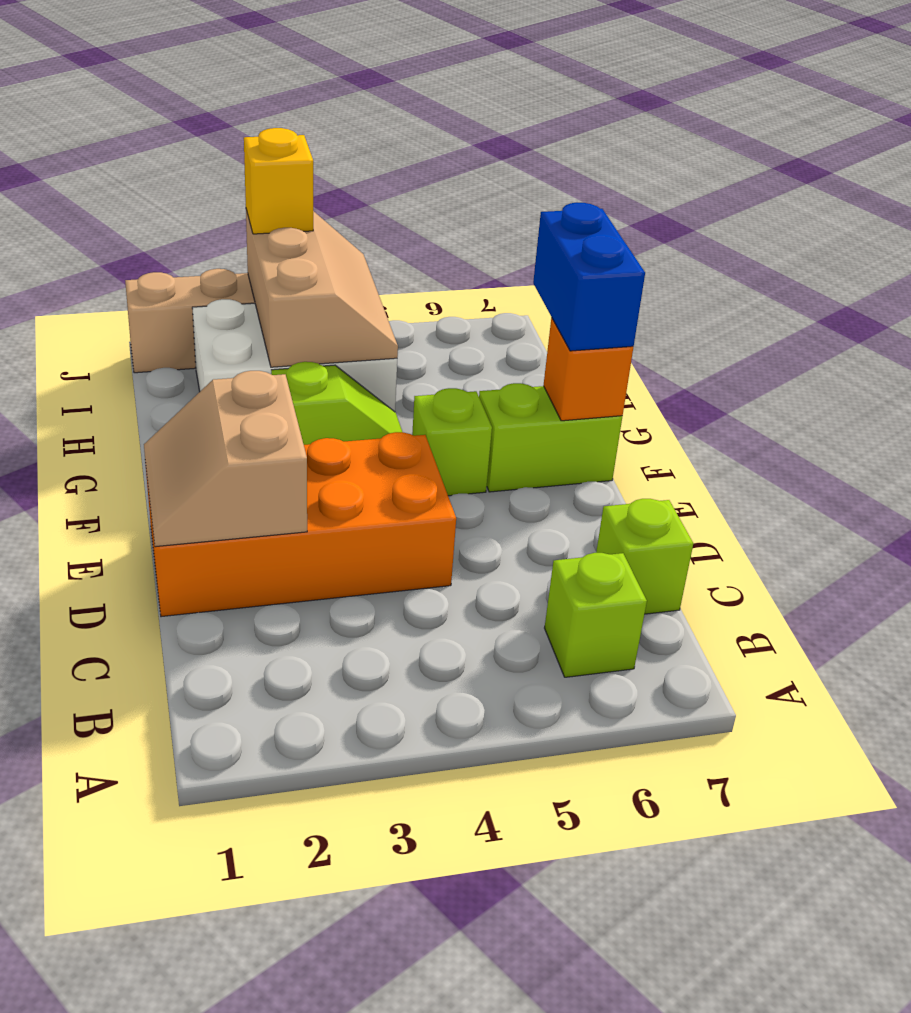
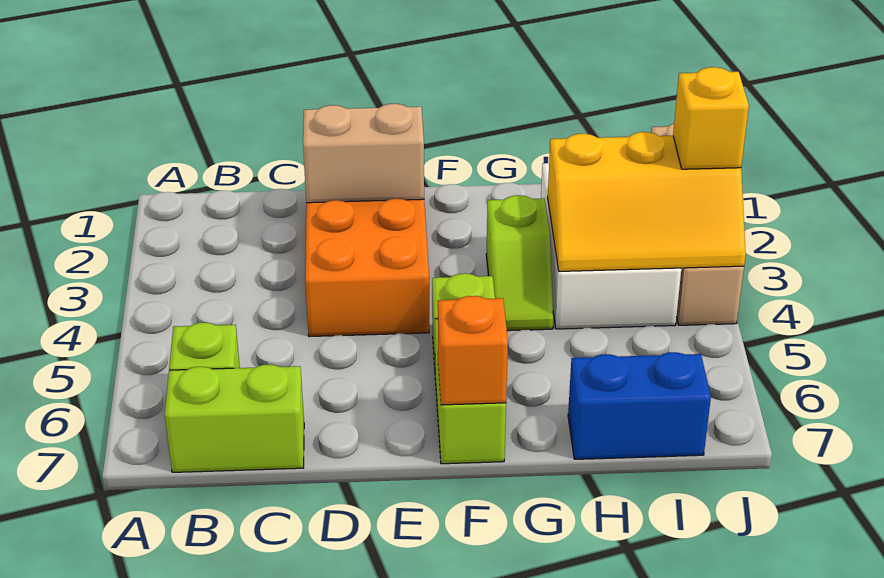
lime brick C7 level 1 -> lime brick B7:C7 level 1
blue brick F7:G7 level 3 -> blue brick H7:I7 level 1
tan slope H3:J4 level 2 top 3 -> yellow slope H3:J4 level 2 top 3

